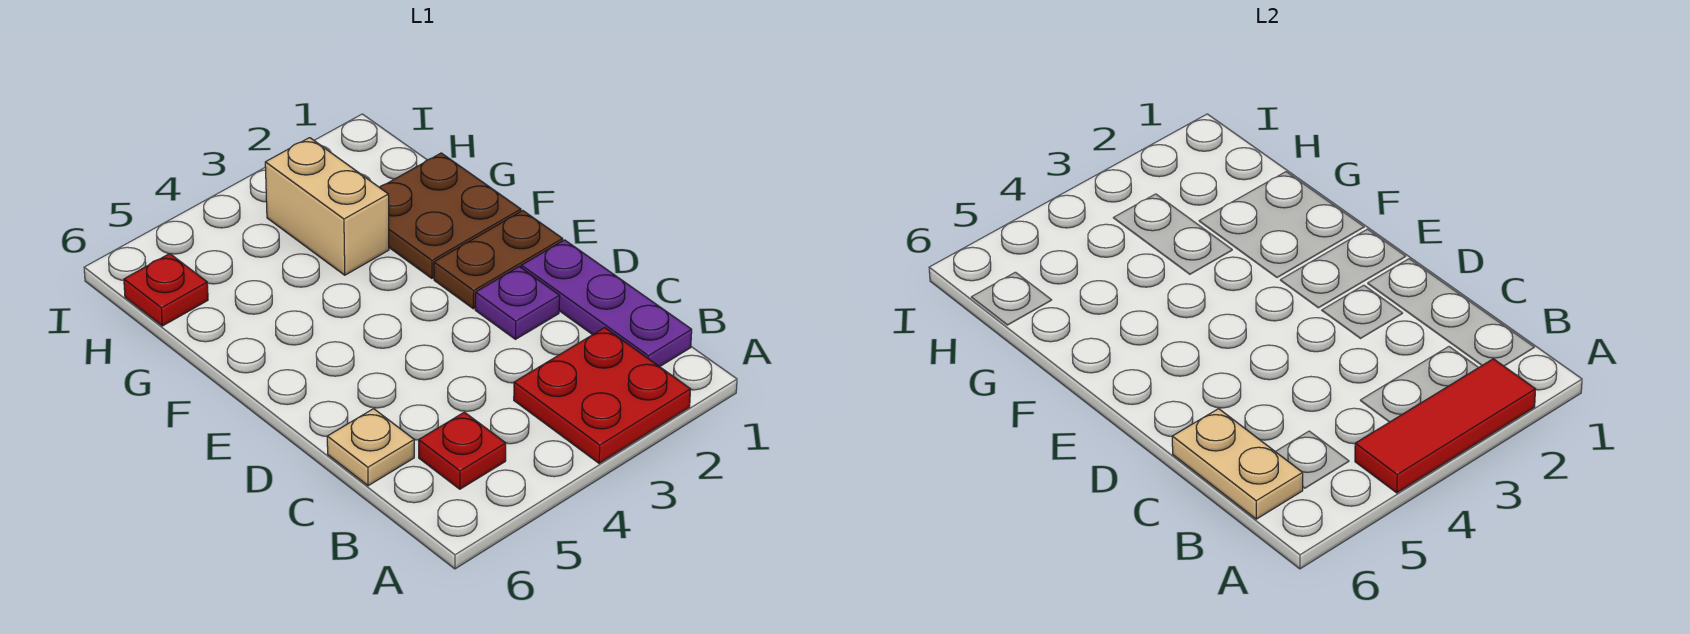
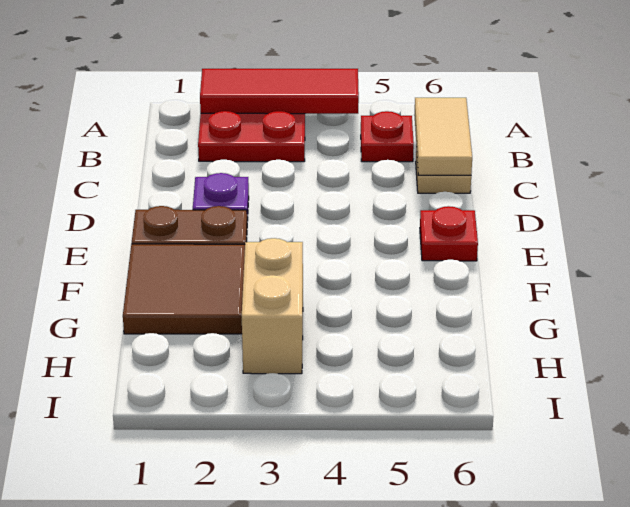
purple plate B1:D1 level 1 -> none
tan plate B6:C6 level 2 -> tan tile B6:C6 level 2
brown plate F1:G2 level 1 -> brown tile F1:G2 level 1
red plate H6 level 1 -> red plate E6 level 1

